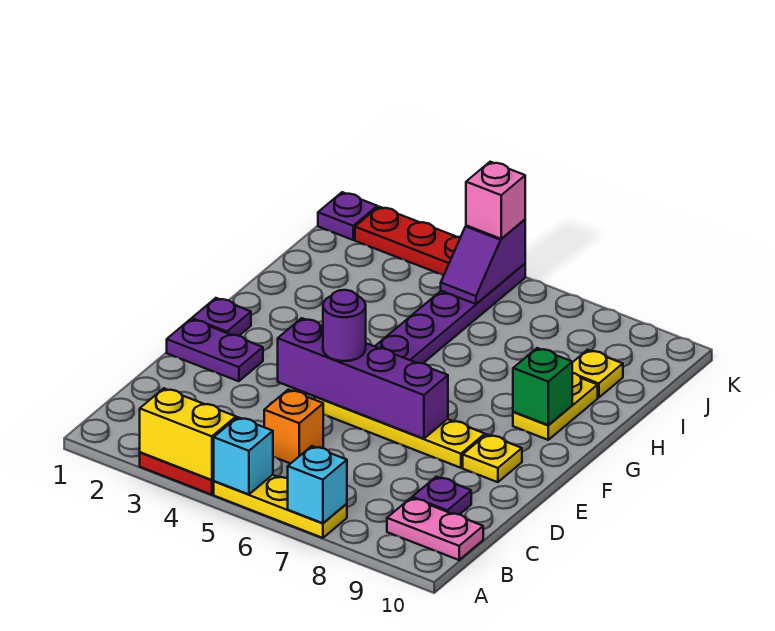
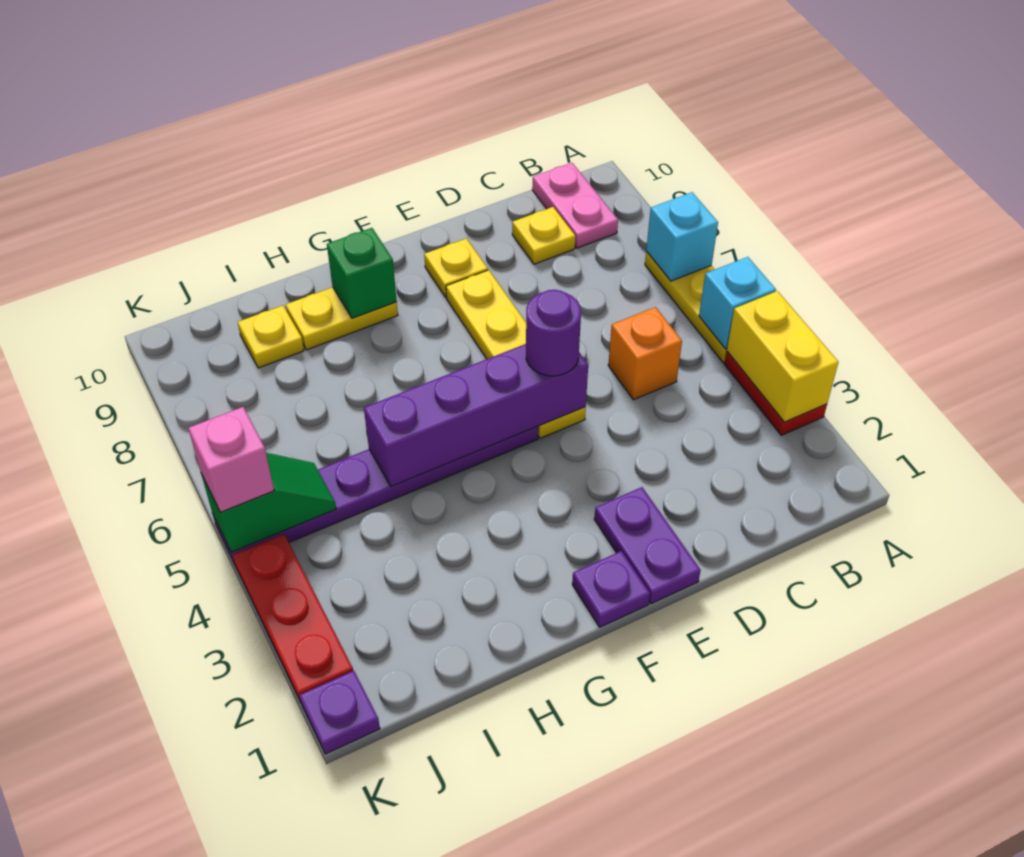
purple plate C9 level 1 -> yellow plate C9 level 1
purple brick E4:E7 level 2 -> purple brick E5:H5 level 2
purple slope J5:K5 level 2 top K -> green slope J5:K5 level 2 top K

